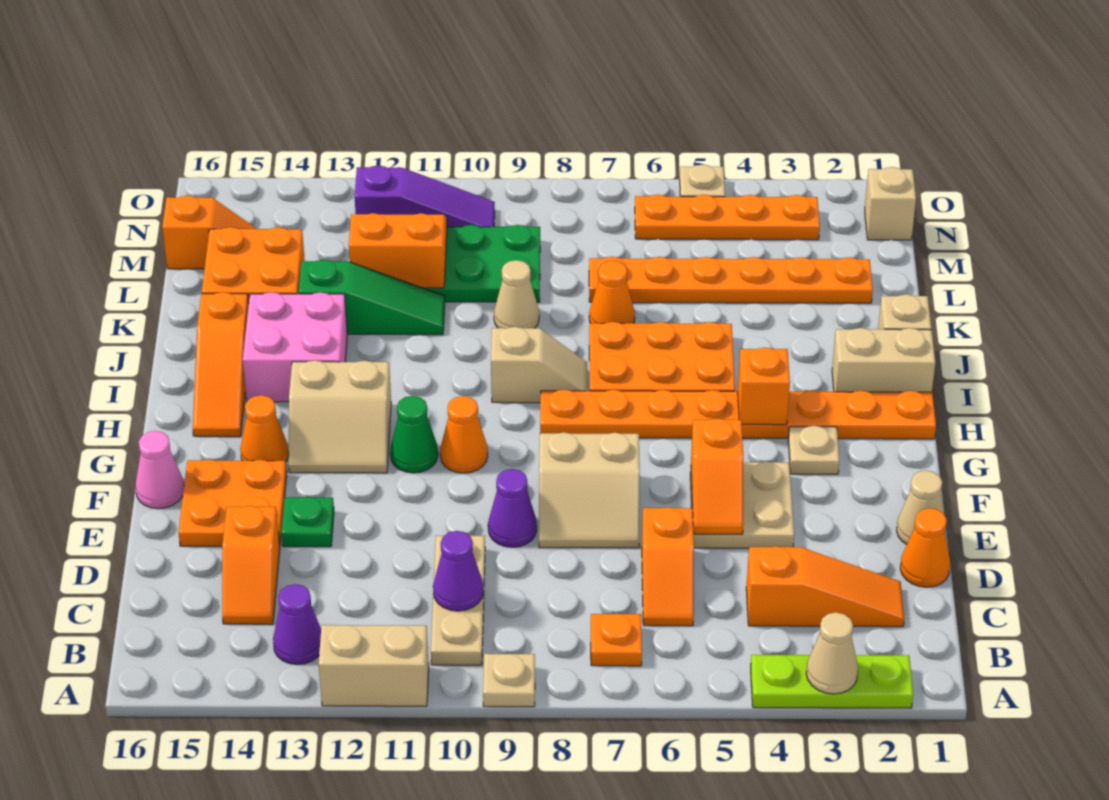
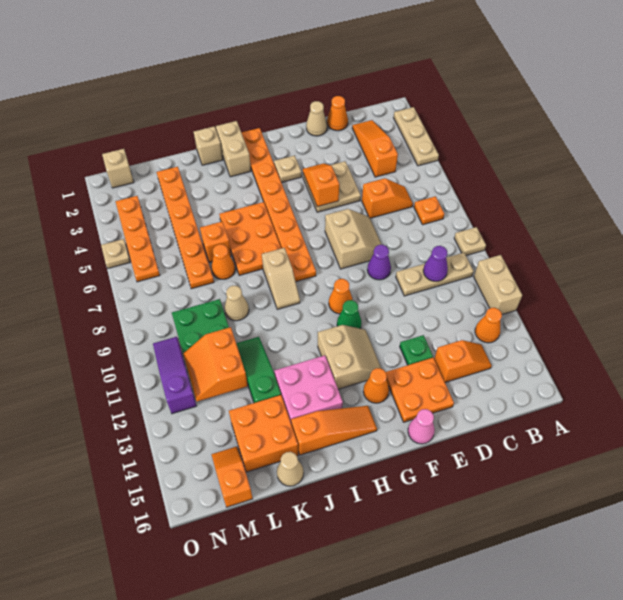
lime plate A2:A4 level 1 -> tan plate A2:A4 level 1
tan cone A3 level 2 -> tan cone K16 level 1
purple cone B13 level 1 -> orange cone B13 level 1
orange slope E5:F5 level 2 top F -> orange slope F4:F5 level 2 top 5
orange brick H4 level 2 -> orange brick K6 level 1
tan slope I8:I9 level 1 top 9 -> tan slope I8:I9 level 1 top 8

